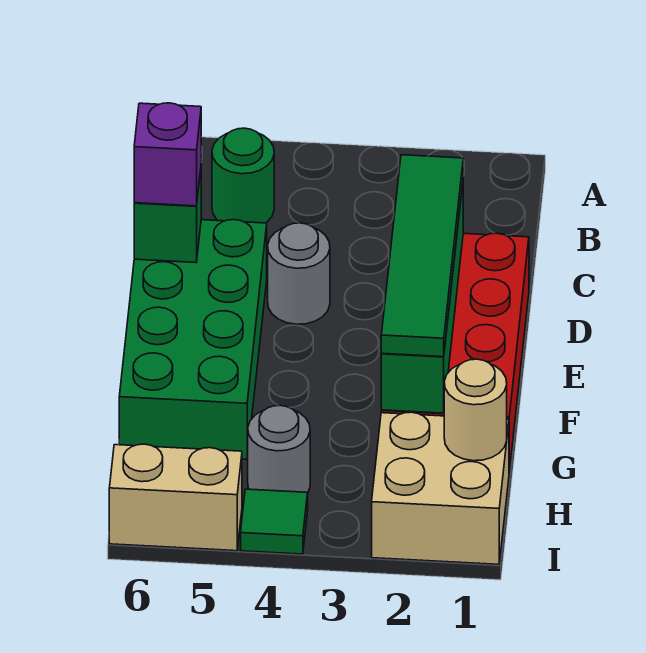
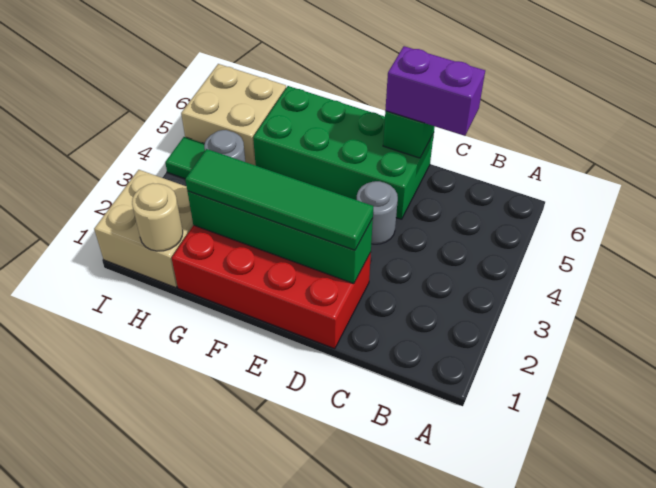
green round brick B5 level 1 -> none
purple brick D6 level 3 -> purple brick C6:D6 level 3
tan brick I5:I6 level 1 -> tan brick H5:I6 level 1

